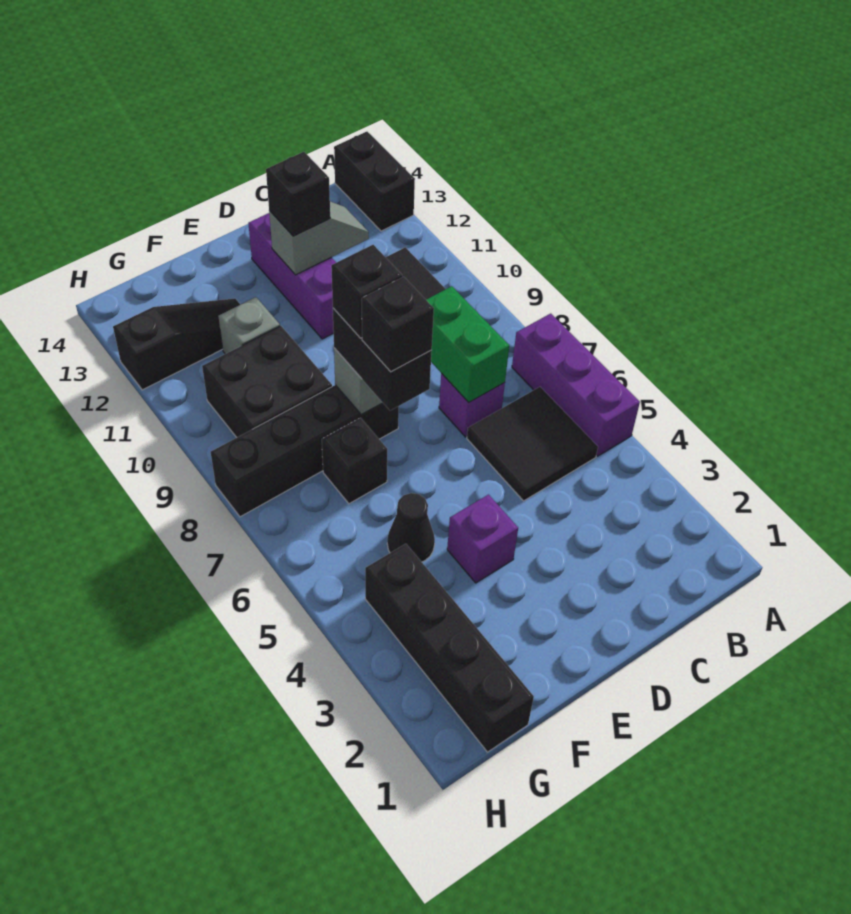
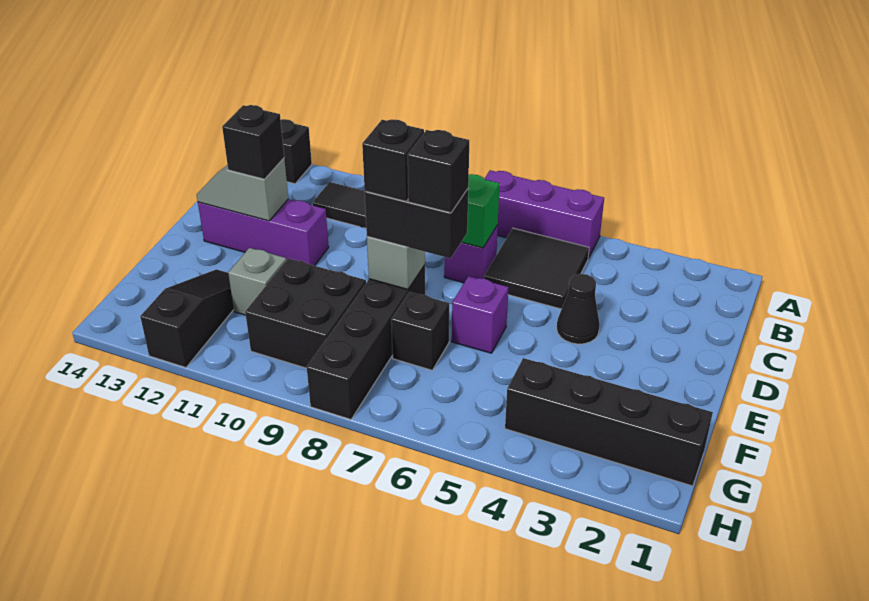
grey slope C12:D12 level 2 top D -> grey slope D12:D13 level 2 top 12
purple brick E4 level 1 -> purple brick E6 level 1
black cone F5 level 1 -> black cone D4 level 1

